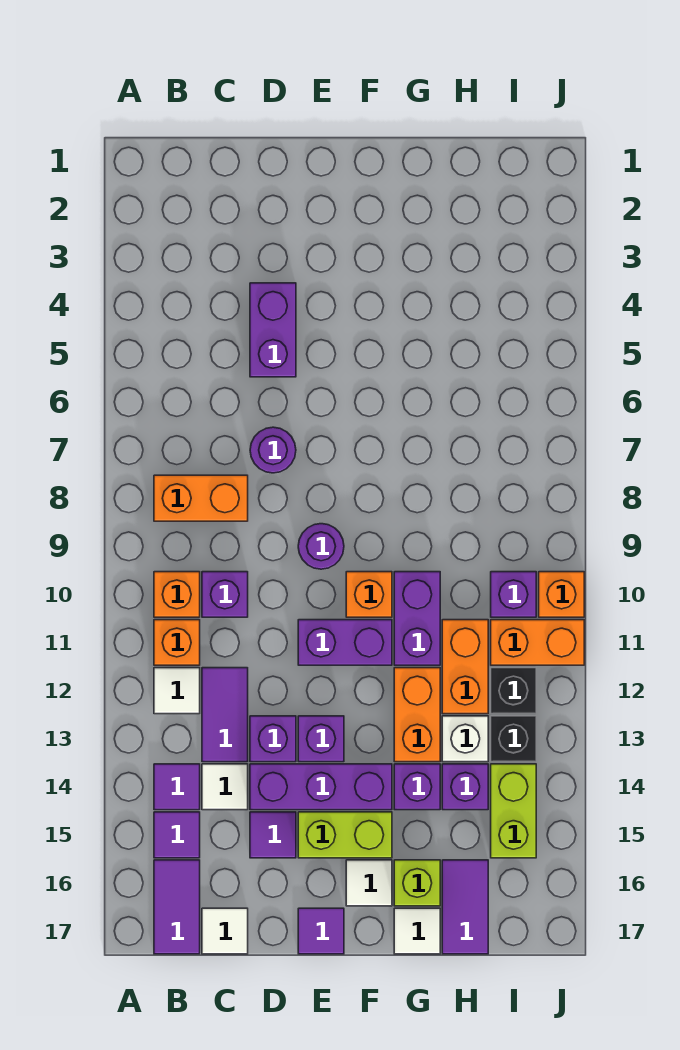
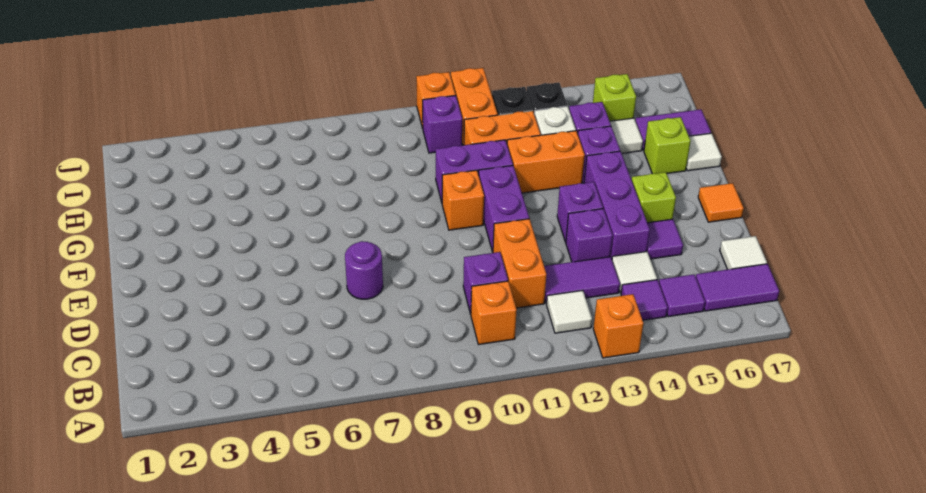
orange brick B8:C8 level 1 -> orange brick C11:D11 level 1
orange brick B11 level 1 -> orange brick A13 level 1
purple brick D4:D5 level 1 -> none
purple round brick E9 level 1 -> none
lime brick E15:F15 level 1 -> lime brick E15 level 1
purple tile E17 level 1 -> orange tile E17 level 1
white tile F16 level 1 -> white tile H15 level 1
lime brick I14:I15 level 1 -> lime brick I15 level 1

